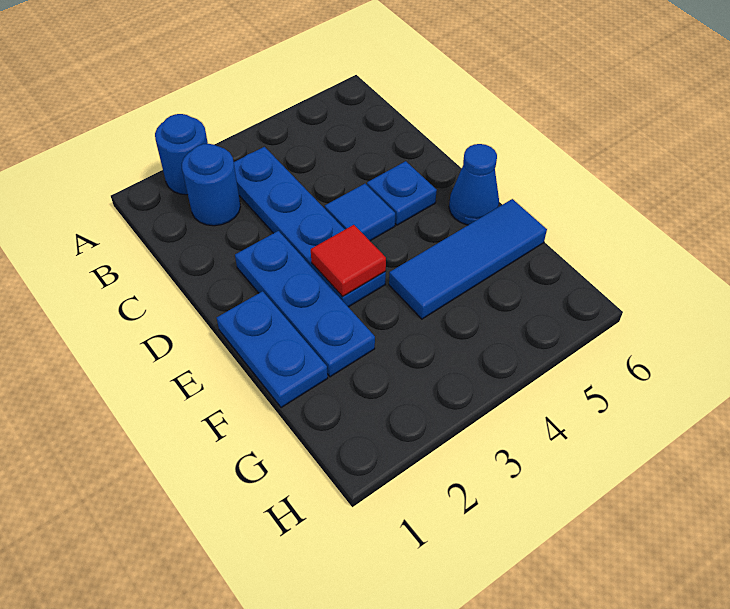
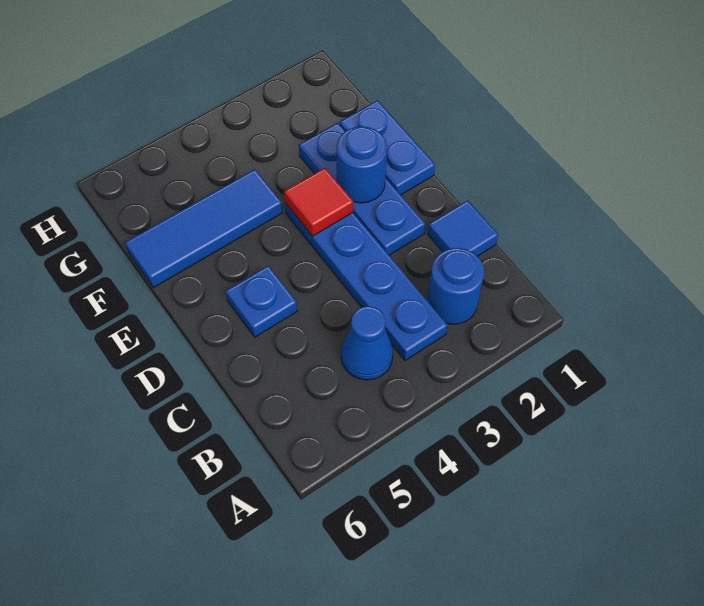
blue round brick A2 level 1 -> blue round brick E2 level 2
blue tile D4 level 1 -> blue tile C1 level 1
blue cone E6 level 1 -> blue cone B4 level 1

